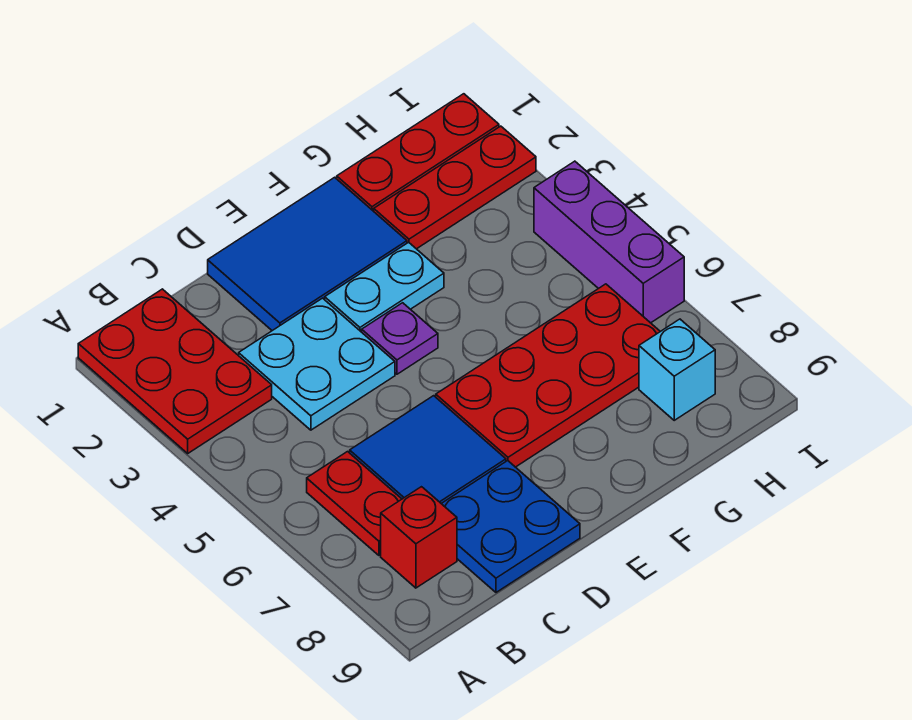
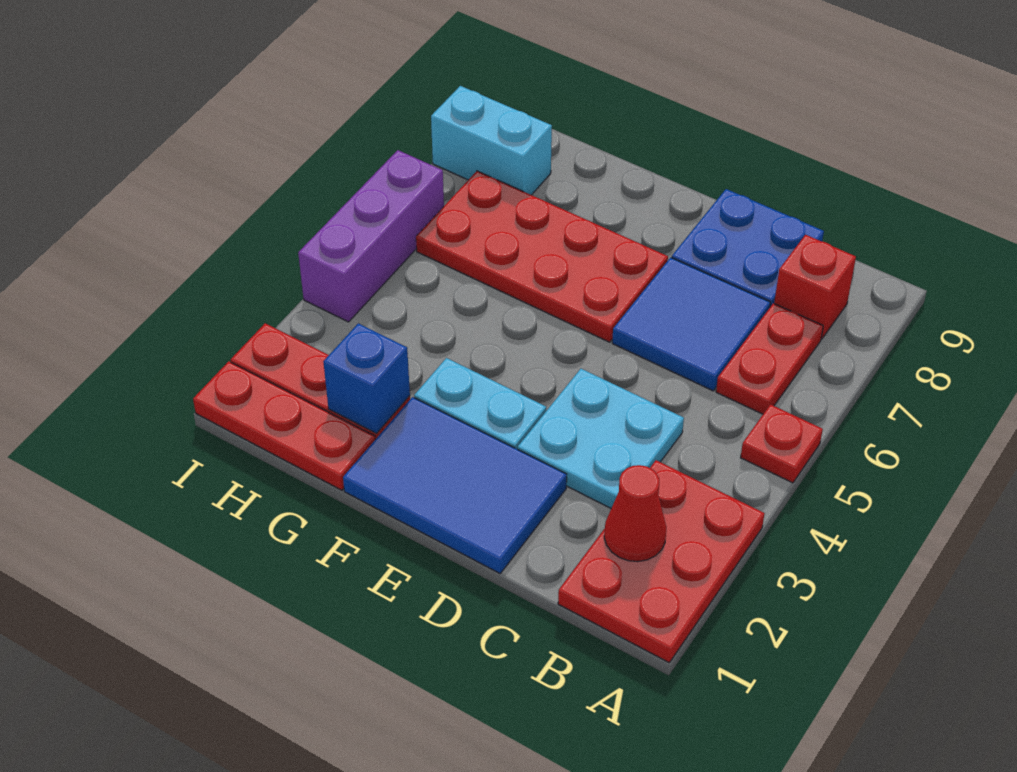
none -> red plate A5 level 1
none -> red cone B2 level 2
purple plate E4 level 1 -> none
none -> blue brick G2 level 2
cyan brick H8 level 1 -> cyan brick H8:I8 level 1

